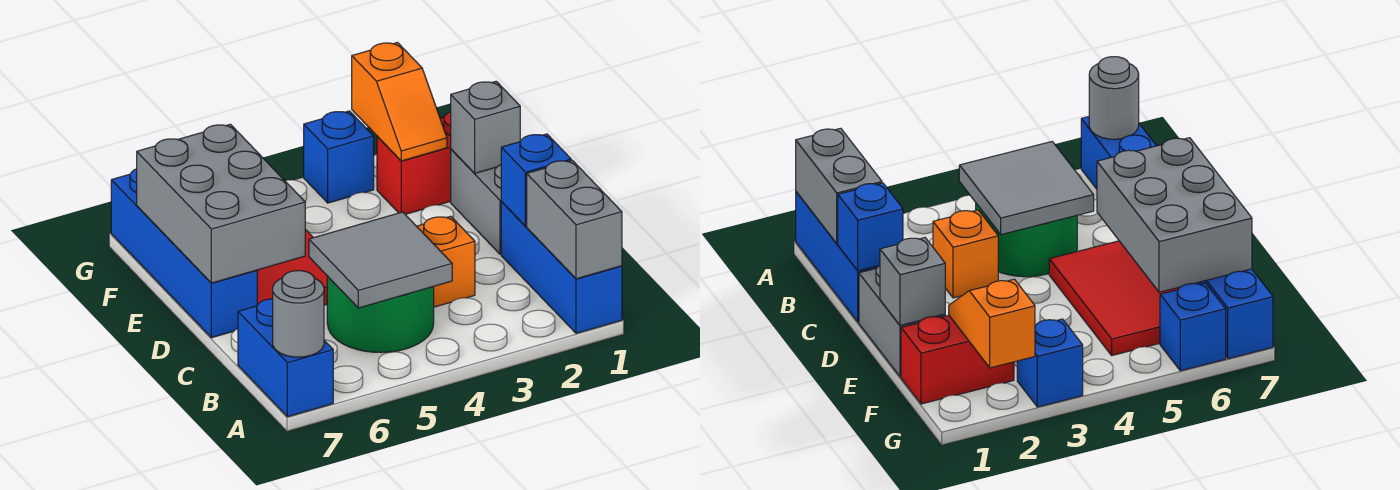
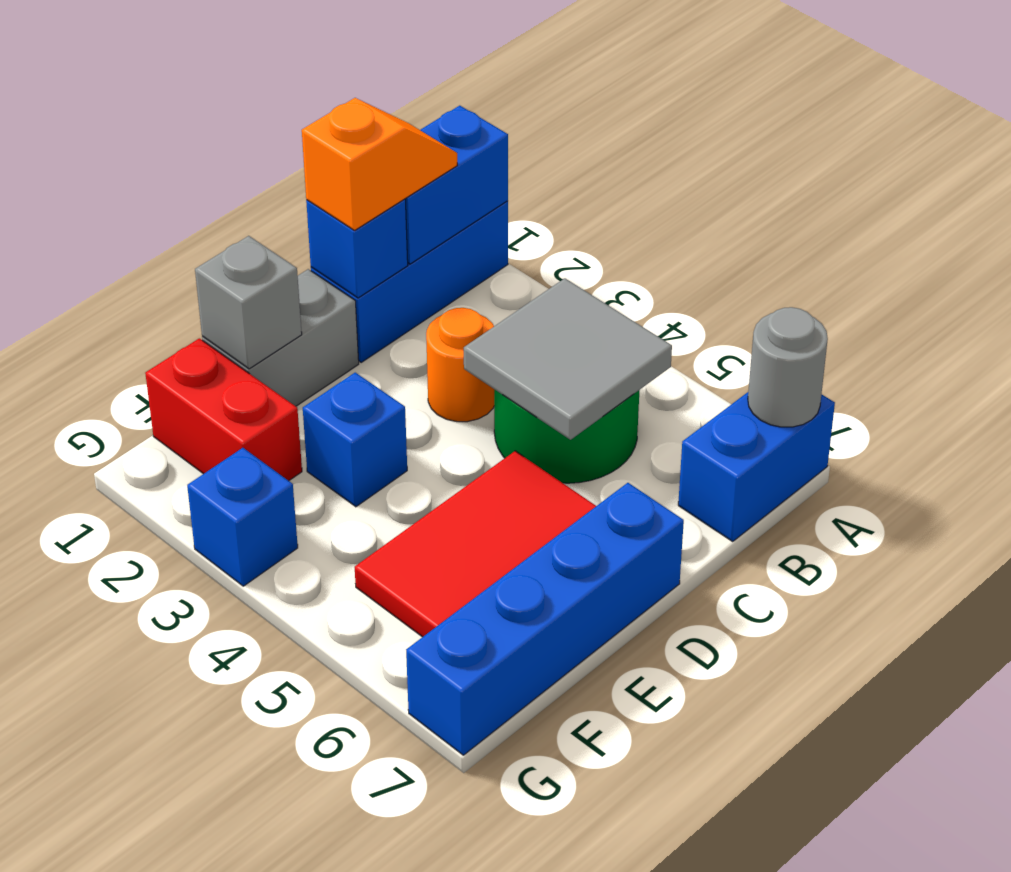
grey brick A1:B1 level 2 -> blue brick A1:B1 level 2
orange brick C3 level 1 -> orange round brick C3 level 1
grey brick D6:F7 level 2 -> none
orange slope F2:G2 level 2 top G -> orange slope B1:C1 level 3 top C
blue brick G6 level 1 -> blue brick E3 level 1

